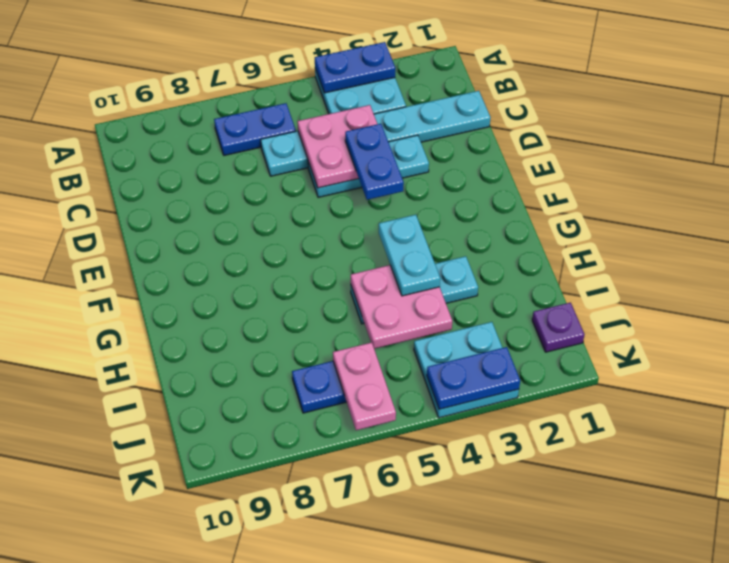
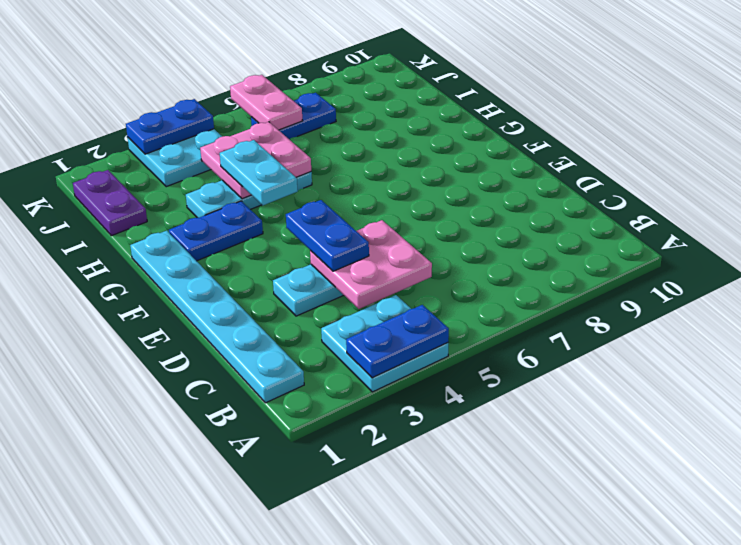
blue plate B6:B7 level 1 -> blue plate G2:G3 level 1
cyan plate C1:C6 level 1 -> cyan plate B1:G1 level 1
purple plate J1 level 1 -> purple plate I1:J1 level 1

